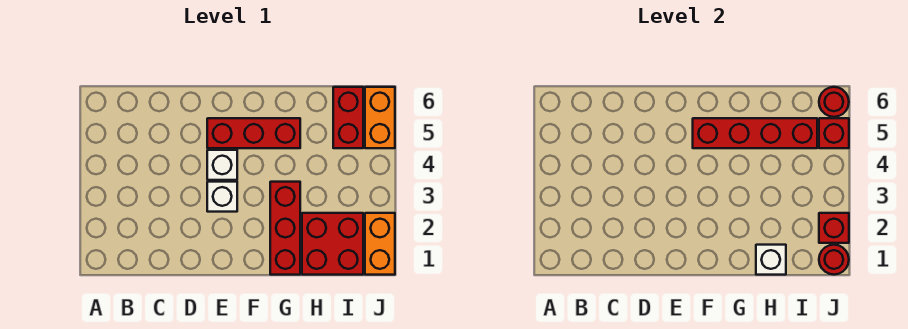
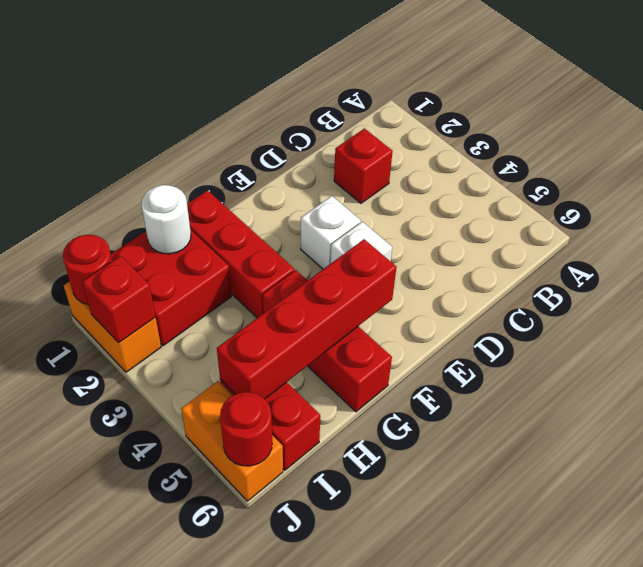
red brick E5:G5 level 1 -> red brick G4:G6 level 1
white brick H1 level 2 -> white round brick H1 level 2
red brick J5 level 2 -> red brick C2 level 1

